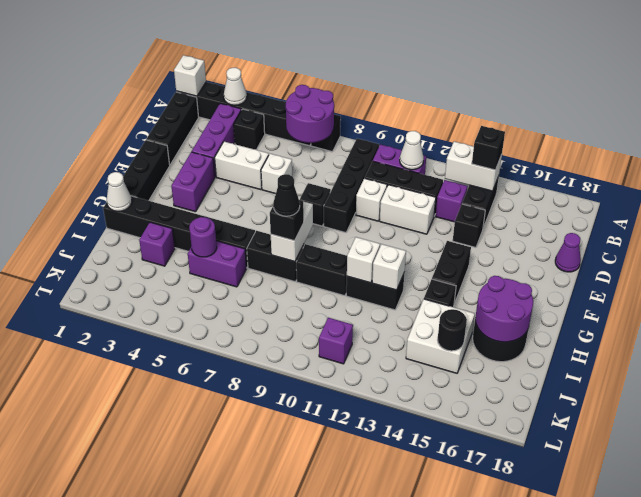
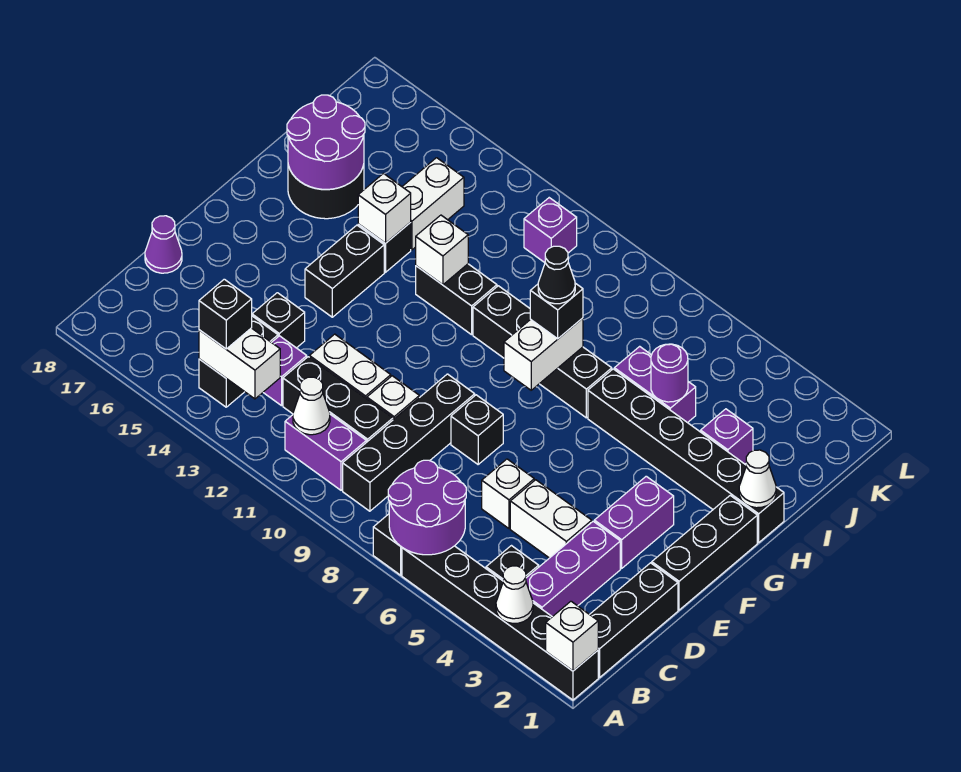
white brick H11 level 2 -> white brick H14 level 2
white brick I14:J15 level 1 -> white brick I14:J14 level 1
black round brick J15 level 2 -> none

